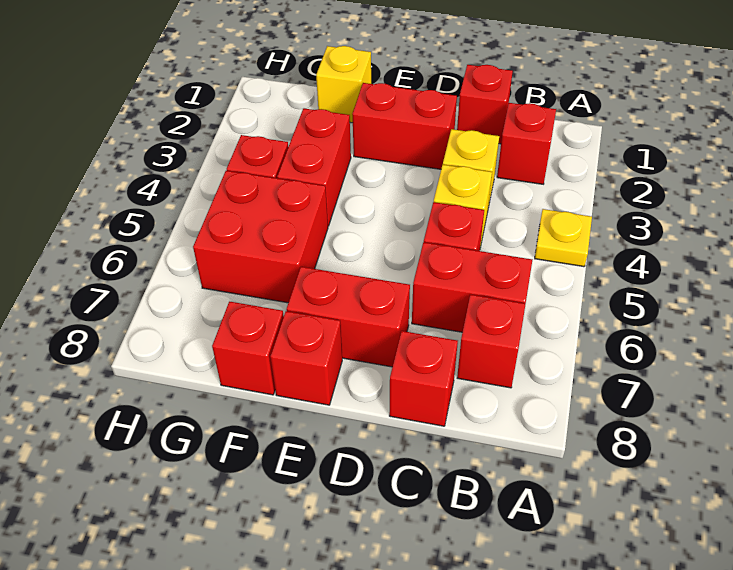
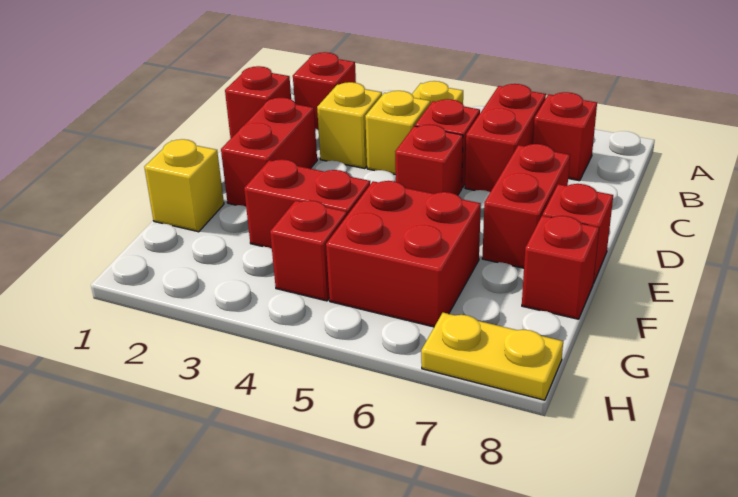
red brick C8 level 1 -> red brick D5 level 1
none -> yellow plate H7:H8 level 1

